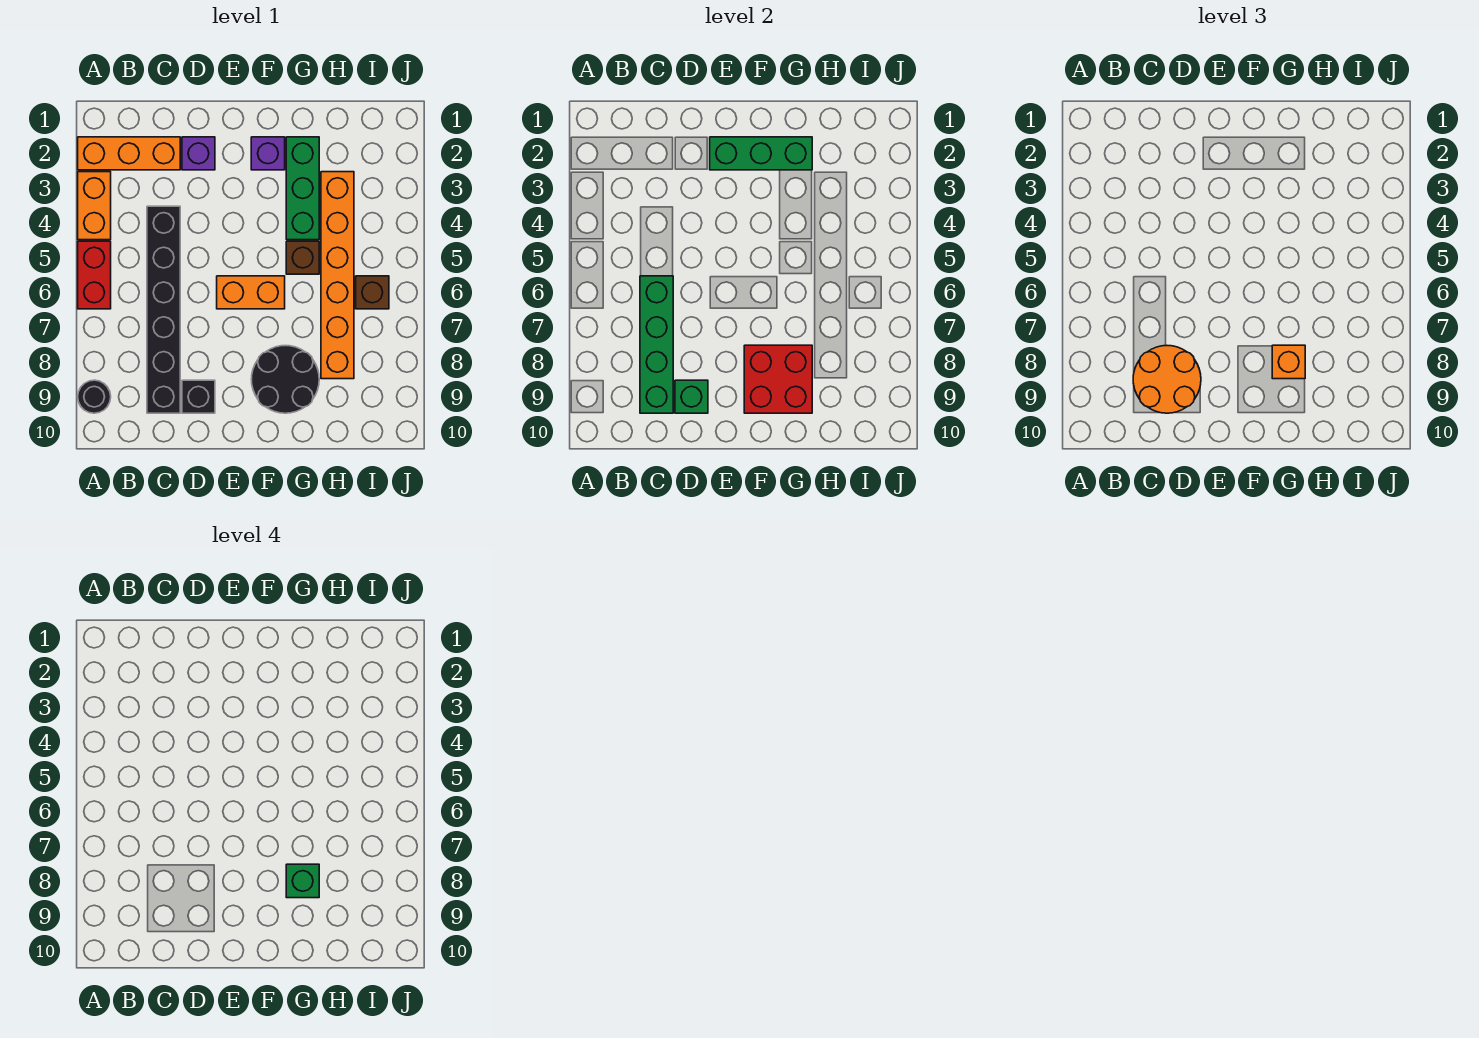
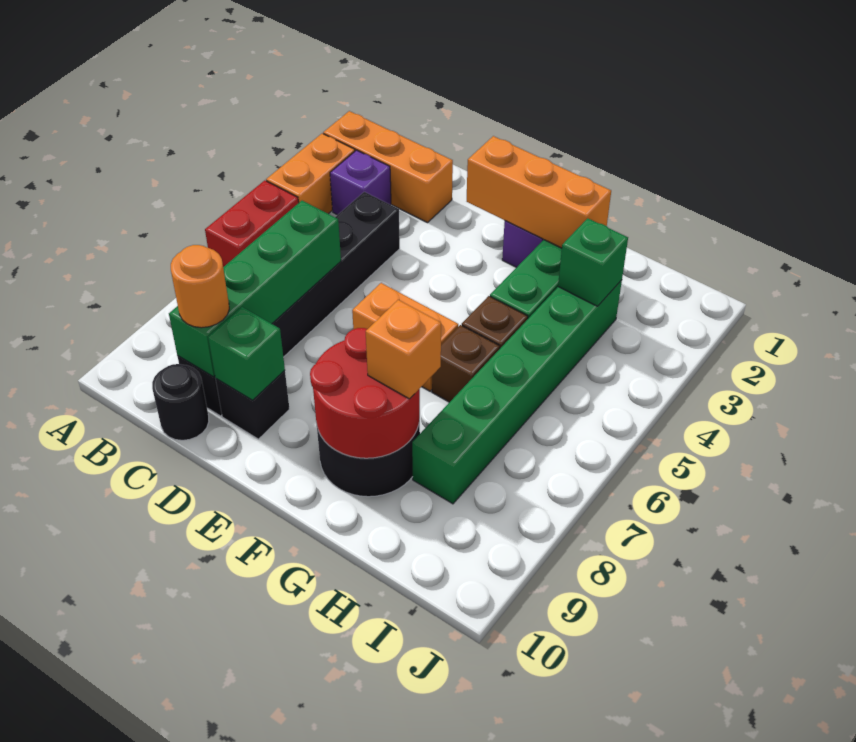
black round brick A9 level 1 -> black round brick C10 level 1
orange round brick C8:D9 level 3 -> orange round brick C9 level 3
purple brick D2 level 1 -> purple brick B3 level 1
green brick E2:G2 level 2 -> orange brick E2:G2 level 2
red brick F8:G9 level 2 -> red round brick F8:G9 level 2
green brick G8 level 4 -> green brick H3 level 2
orange brick H3:H8 level 1 -> green brick H3:H8 level 1
brown brick I6 level 1 -> brown brick G6 level 1

